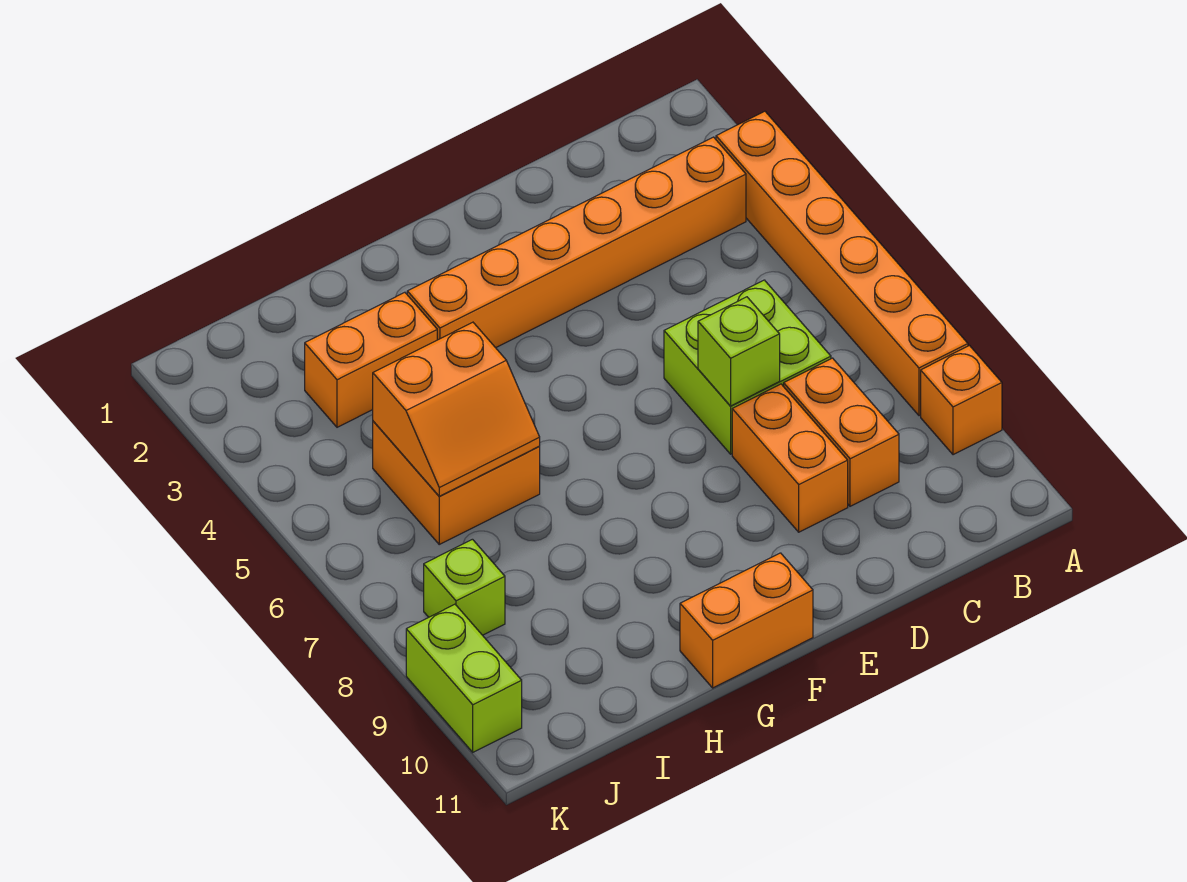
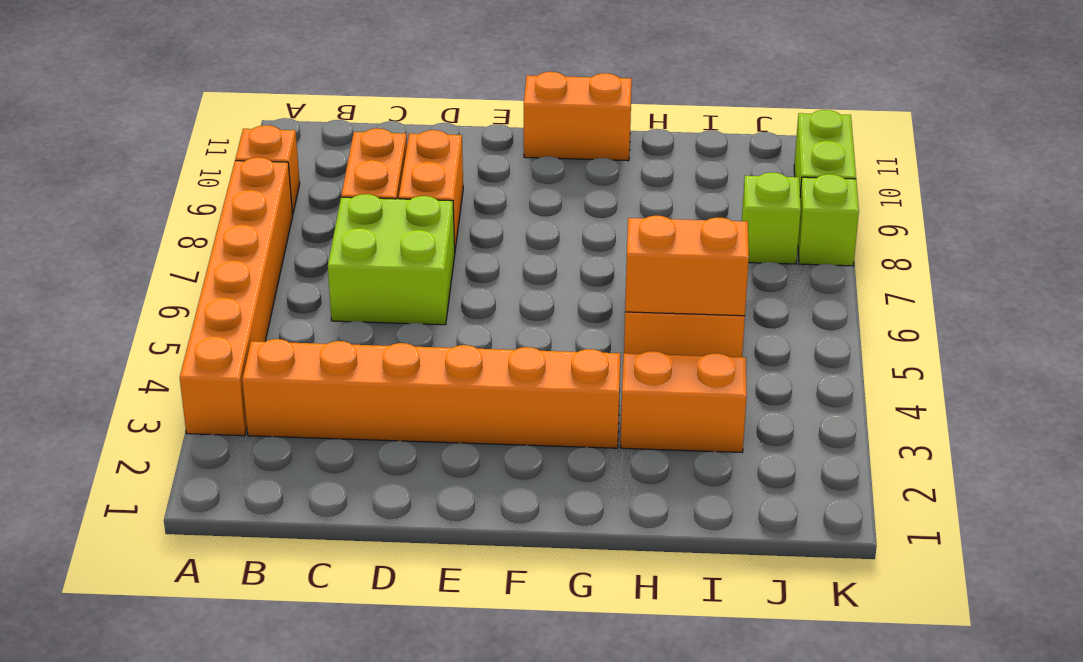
lime brick D7 level 2 -> lime brick K8 level 1

